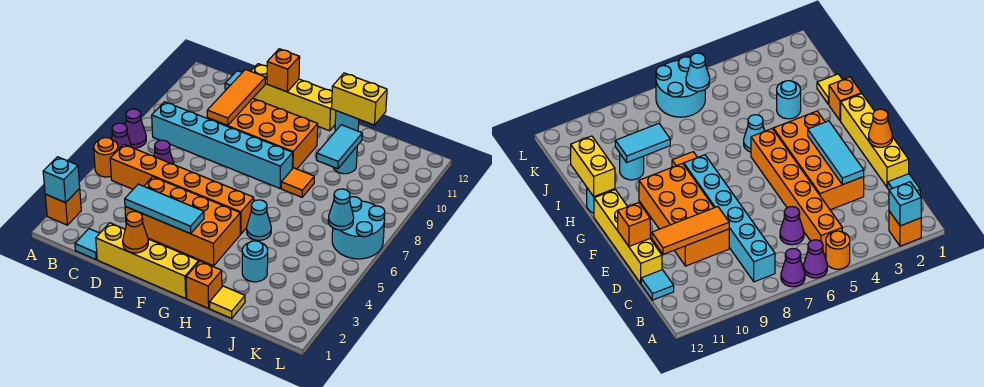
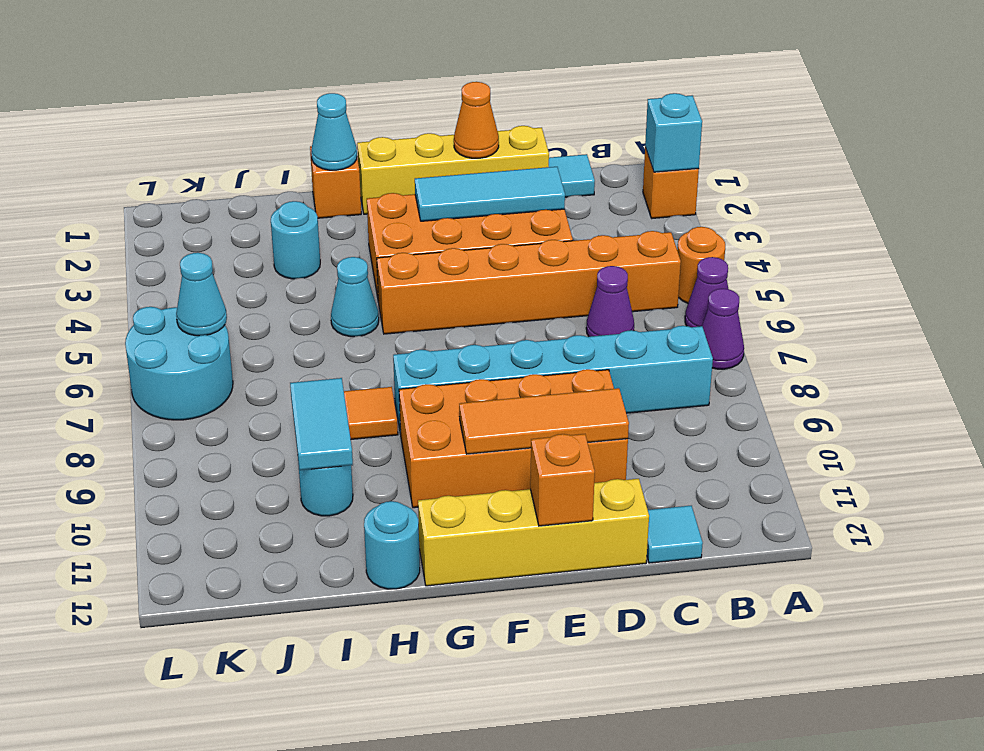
orange tile D9:D11 level 2 -> orange tile D10:F10 level 2
none -> cyan cone H1 level 2
yellow brick H12:I12 level 2 -> none
yellow tile I1 level 1 -> none

